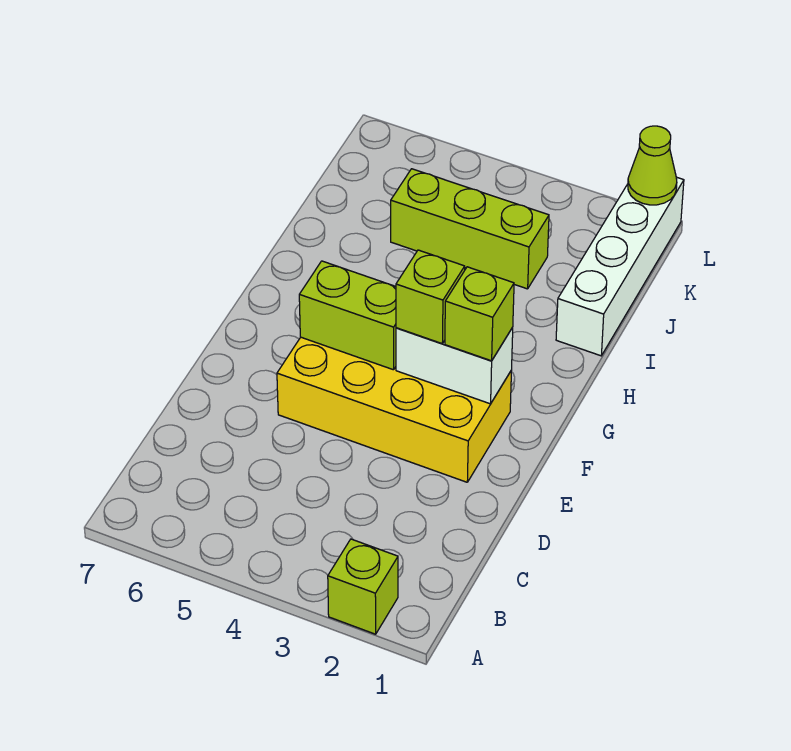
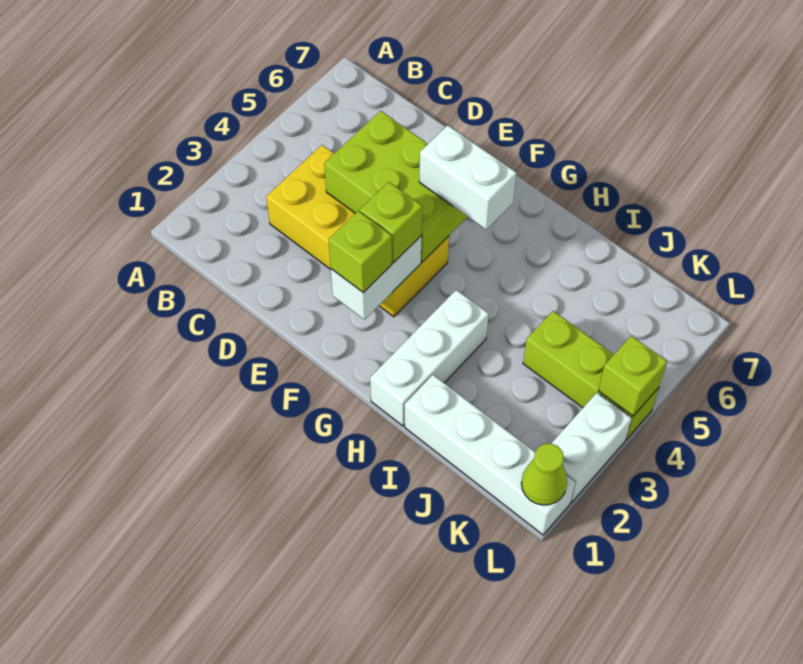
lime brick A2 level 1 -> lime brick L4 level 2
yellow brick E2:F5 level 1 -> yellow brick C3:F4 level 1
lime brick F4:F5 level 2 -> lime brick D4:F5 level 2
none -> white brick F5:G5 level 3
none -> white brick H1:H3 level 1
lime brick J3:J5 level 1 -> lime brick J4:L4 level 1
none -> white brick L2:L3 level 1

